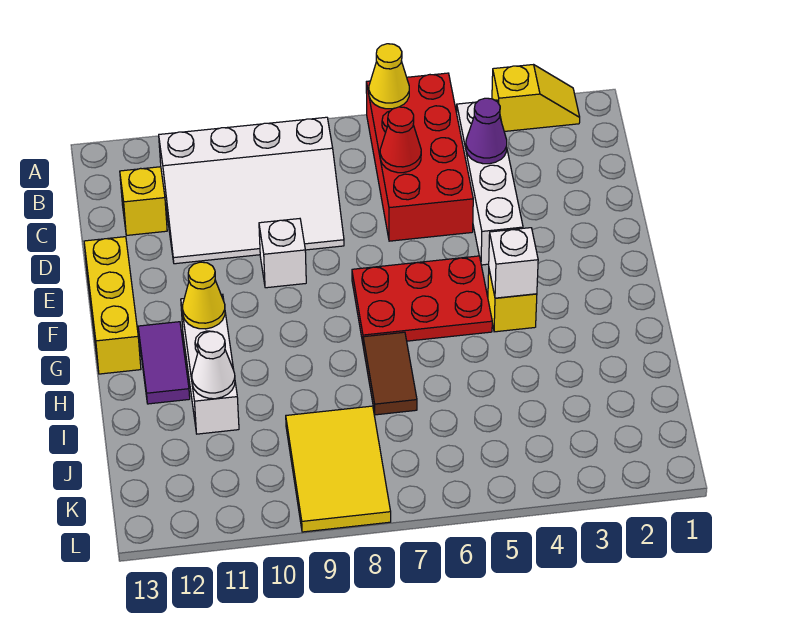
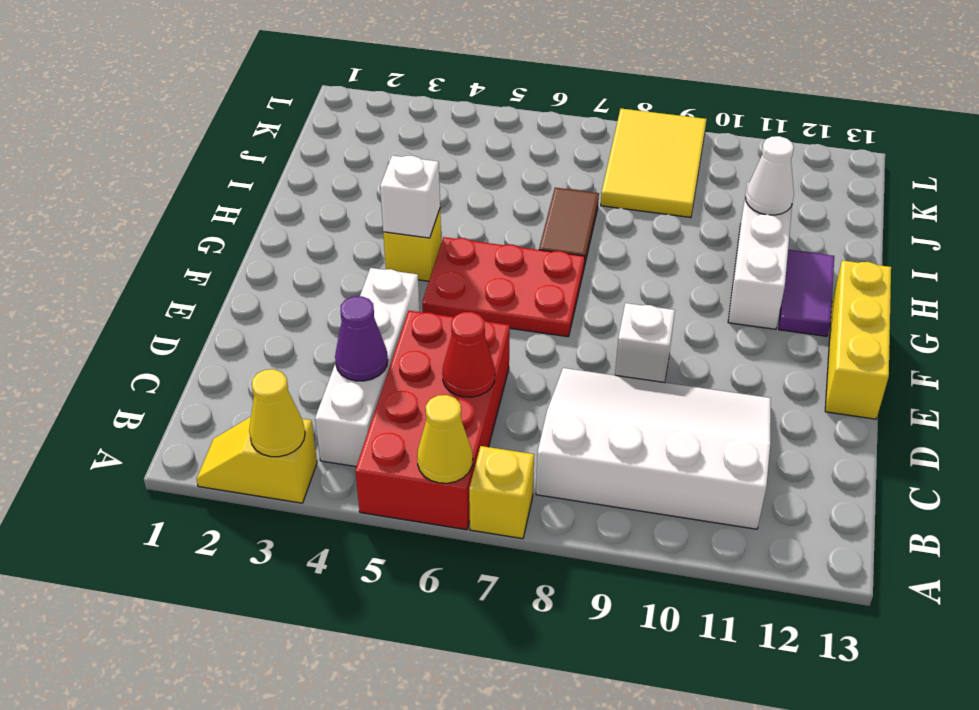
yellow brick C12 level 1 -> yellow brick A7 level 1
yellow cone G11 level 2 -> yellow cone A3 level 2

